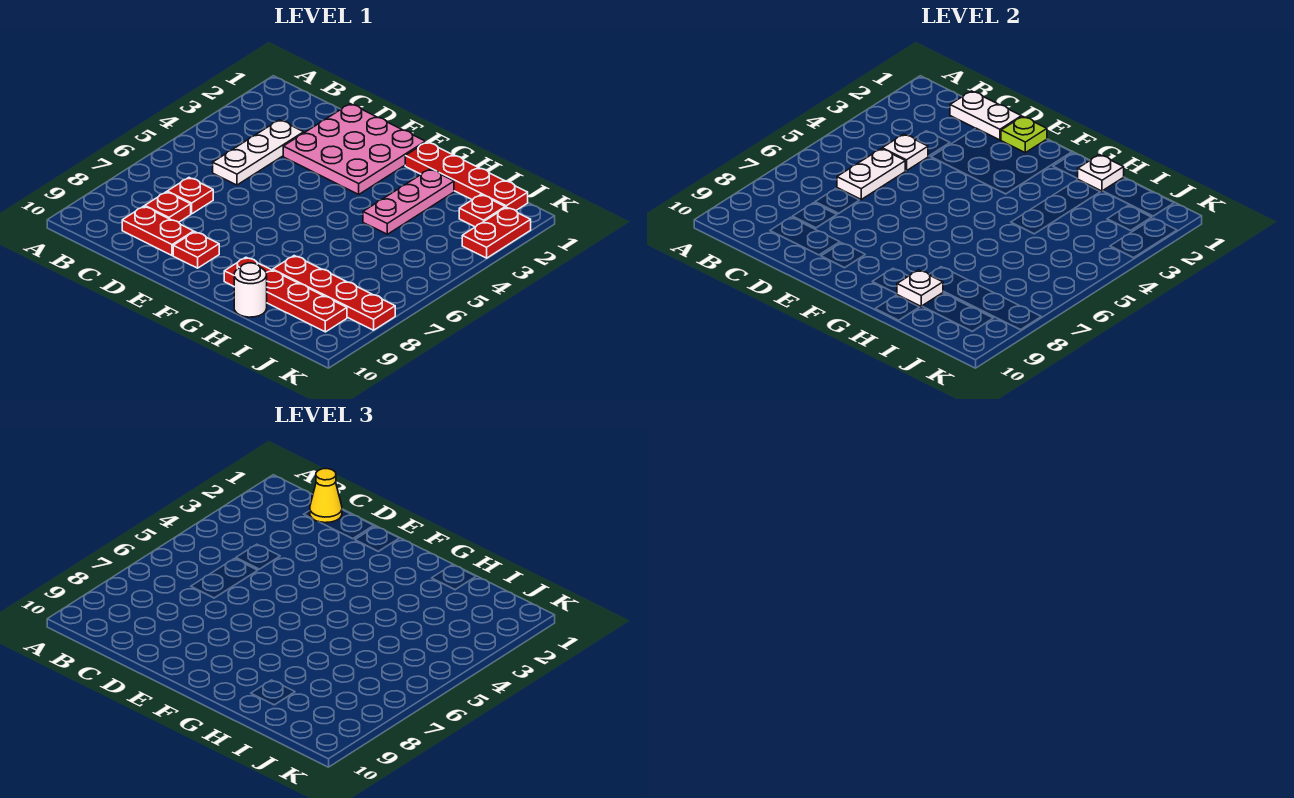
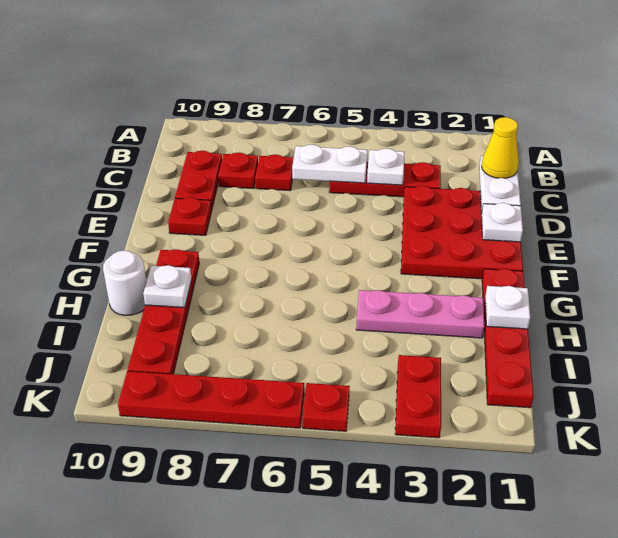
white plate C3:C5 level 1 -> red plate C3:C5 level 1
pink plate D1:F3 level 1 -> red plate D1:F3 level 1
lime plate E1 level 2 -> white plate E1 level 2
red plate H8:K8 level 1 -> red plate K6:K9 level 1
red plate J2 level 1 -> red plate K5 level 1
red plate K2:K3 level 1 -> red plate J3:K3 level 1

